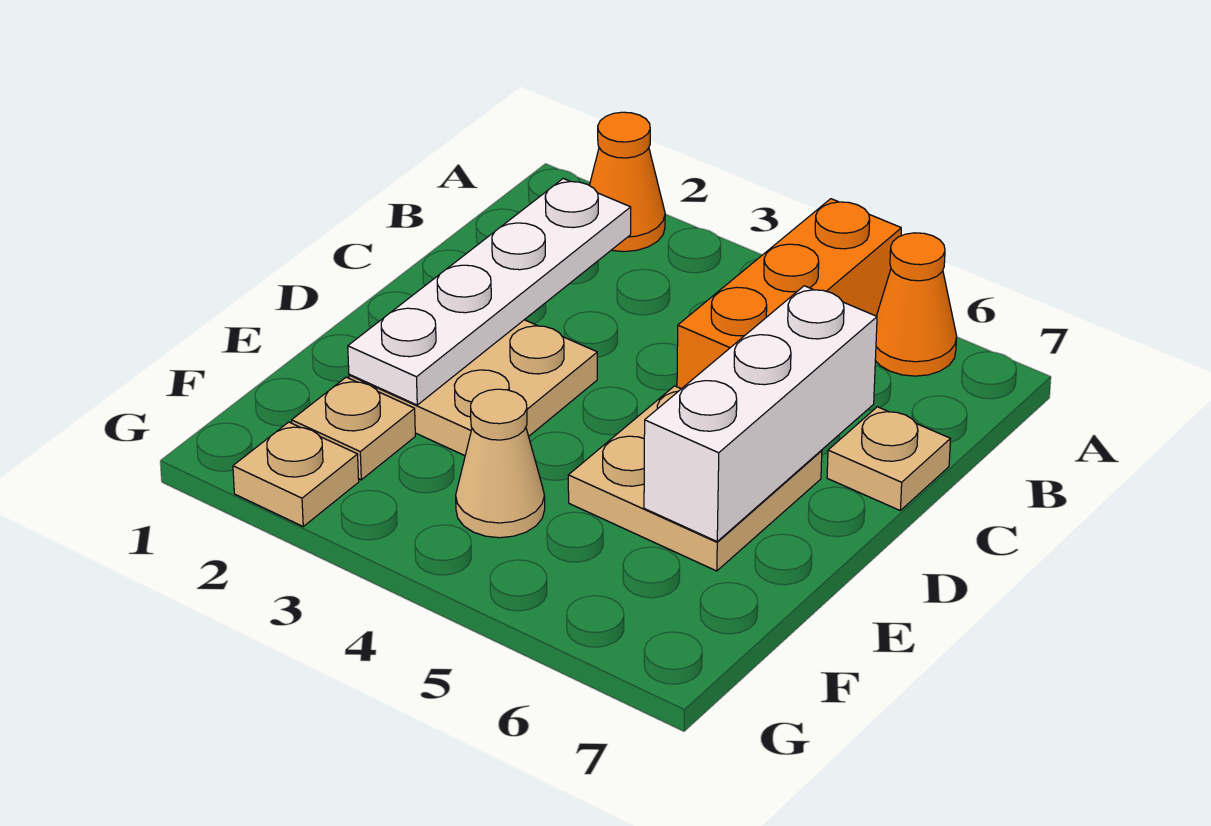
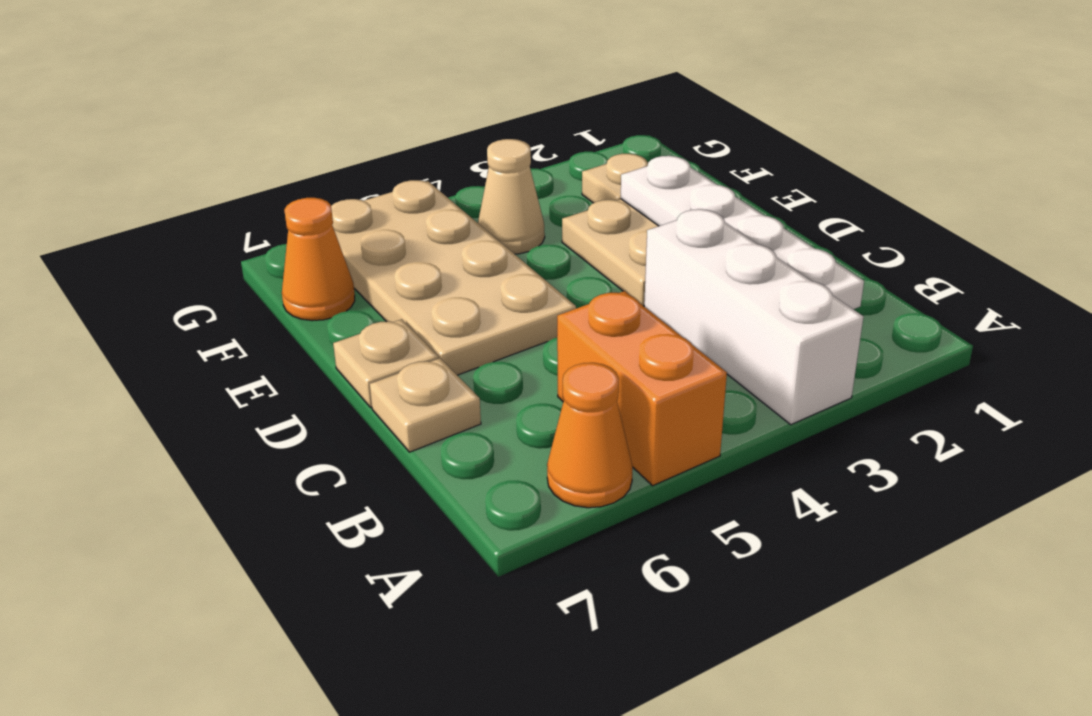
orange cone A2 level 1 -> orange cone F7 level 1
orange brick A5:C5 level 1 -> orange brick A5:B5 level 1
white brick C6:E6 level 2 -> white brick A3:C3 level 1
tan plate D5:E6 level 1 -> tan plate D5:G6 level 1
tan plate G2 level 1 -> tan plate D7 level 1

